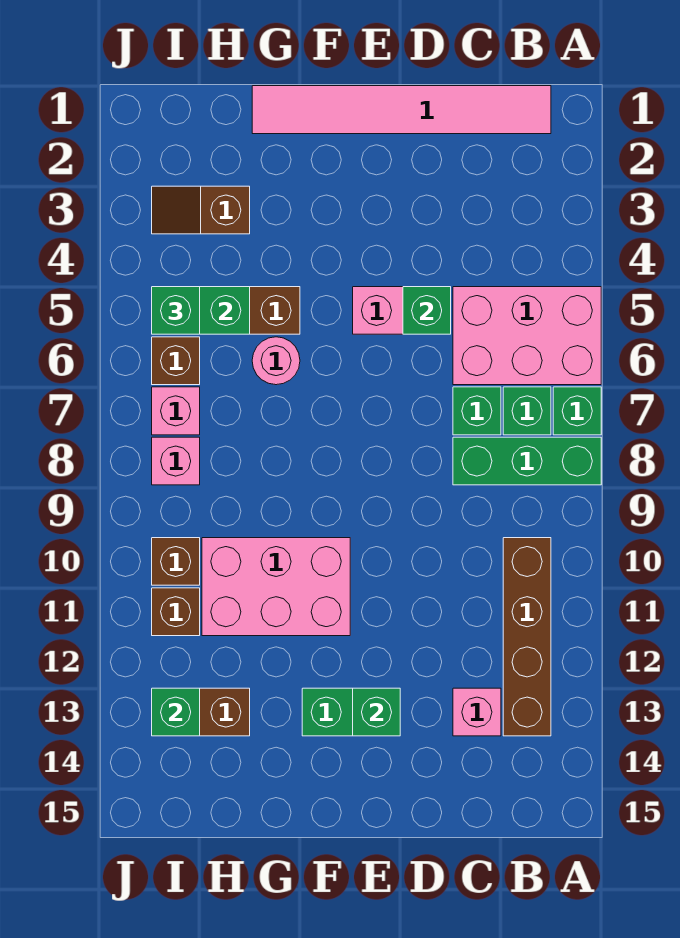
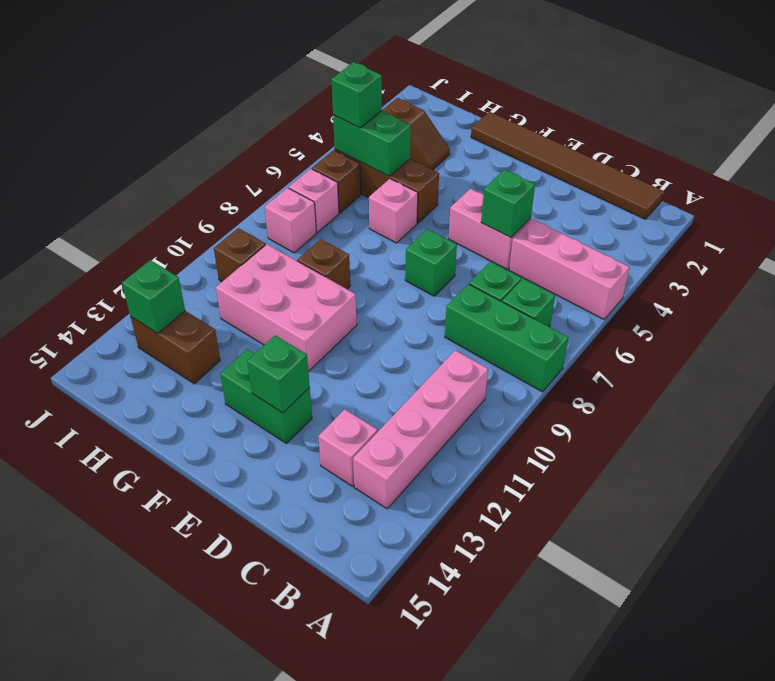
pink brick A5:C6 level 1 -> pink brick A5:C5 level 1
green brick A7 level 1 -> green brick E7 level 1
pink tile B1:G1 level 1 -> brown tile B1:G1 level 1
brown brick B10:B13 level 1 -> pink brick B10:B13 level 1
pink round brick G6 level 1 -> pink brick G6 level 1
brown slope H3:I3 level 1 top H -> brown slope H3:I3 level 1 top I
brown brick I11 level 1 -> brown brick G9 level 1

